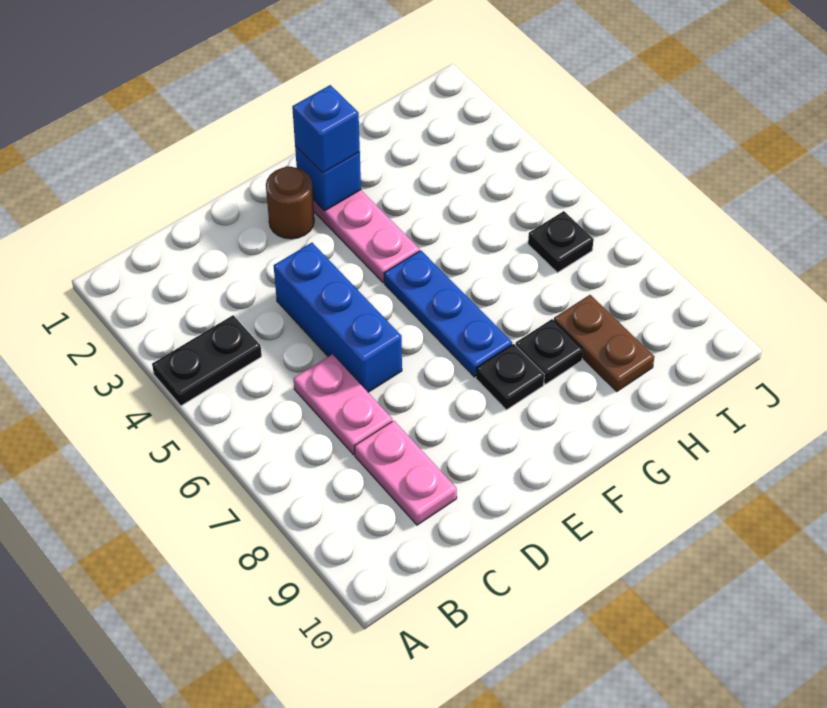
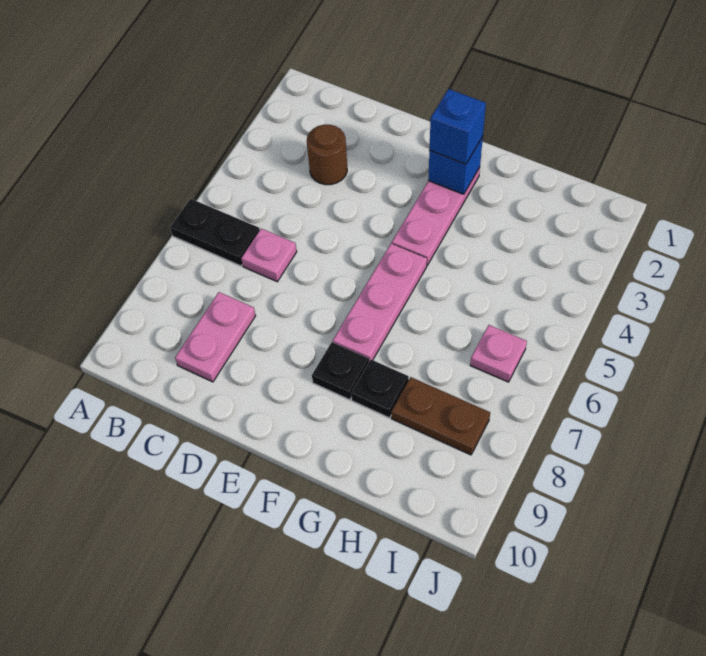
black plate A4:B4 level 1 -> black plate A6:B6 level 1
pink plate C6:C7 level 1 -> pink plate C6 level 1
blue brick D4:D6 level 1 -> none
brown round brick E2 level 1 -> brown round brick C3 level 1
blue plate F5:F7 level 1 -> pink plate F5:F7 level 1
brown plate H8:H9 level 1 -> brown plate H8:I8 level 1
black plate I6 level 1 -> pink plate I6 level 1

